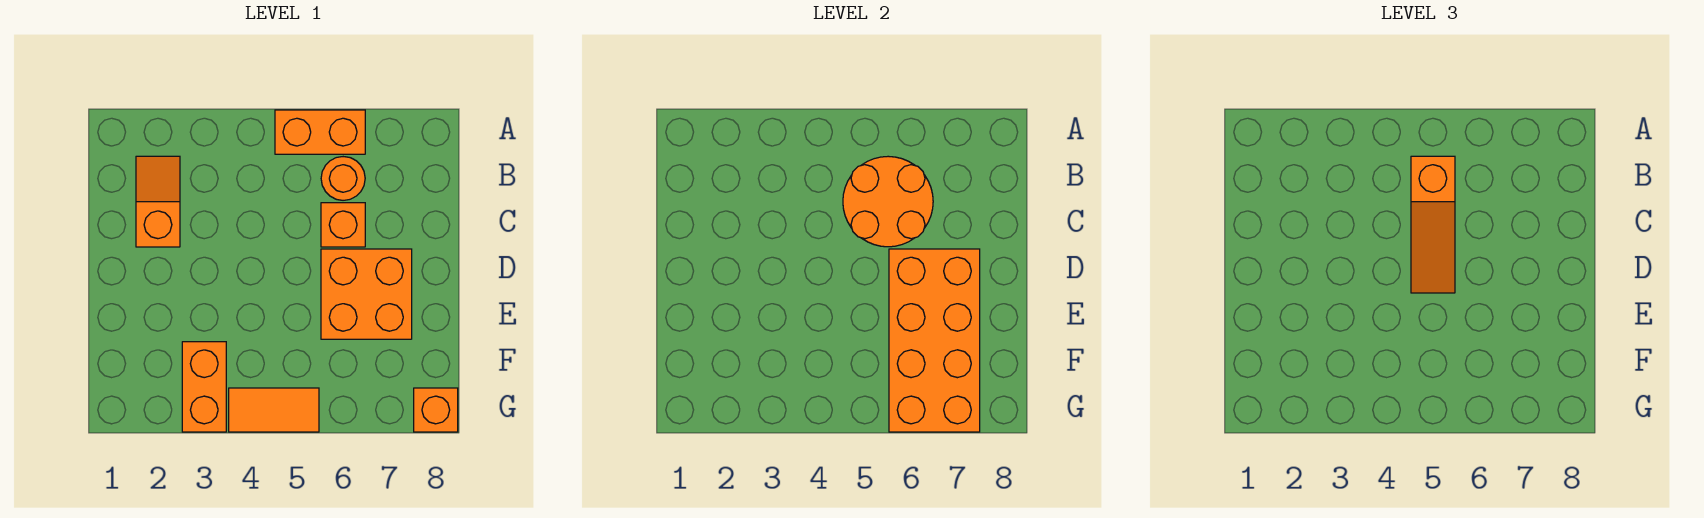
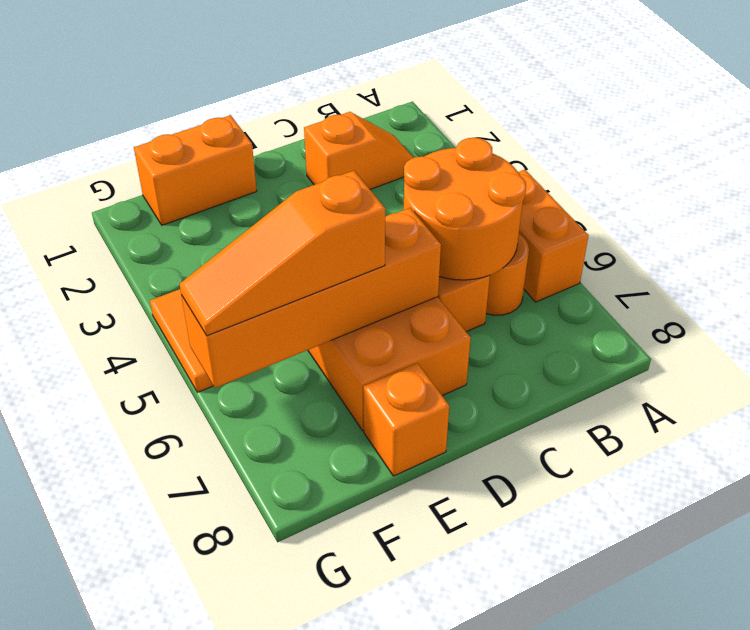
orange slope B5:D5 level 3 top B -> orange slope E6:G6 level 3 top E
orange brick D6:G7 level 2 -> orange brick D6:G6 level 2
orange brick F3:G3 level 1 -> orange brick E1:F1 level 1
orange brick G8 level 1 -> orange brick E8 level 1

